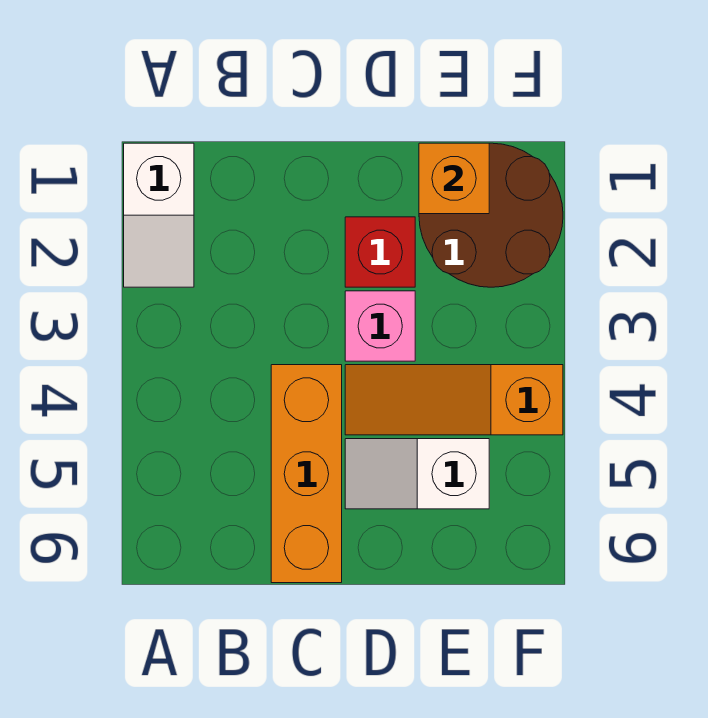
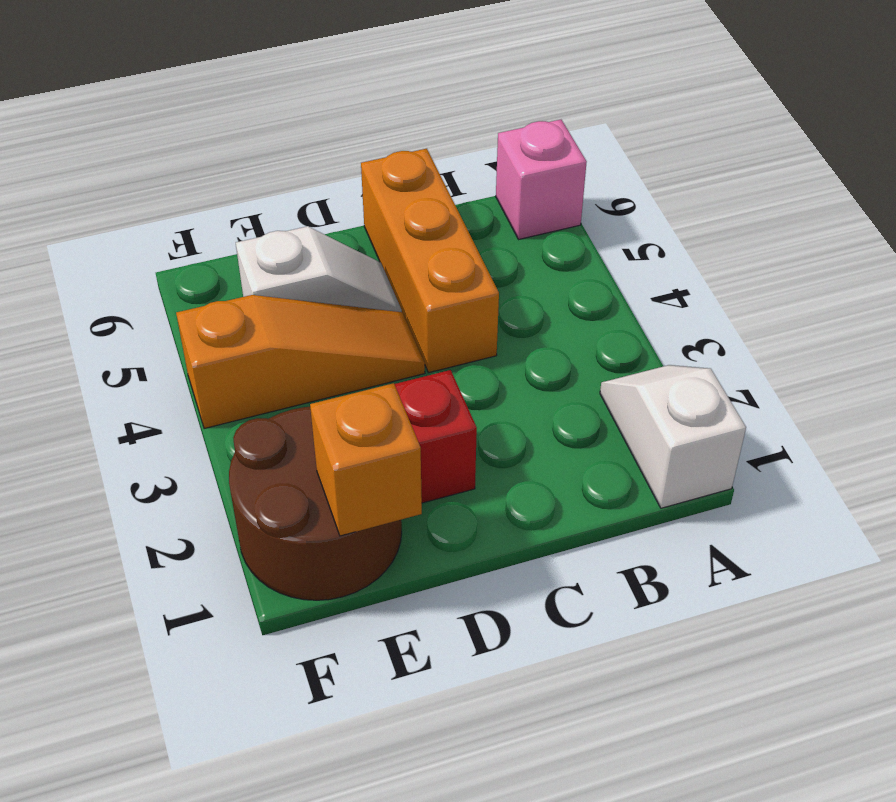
pink brick D3 level 1 -> pink brick A6 level 1

